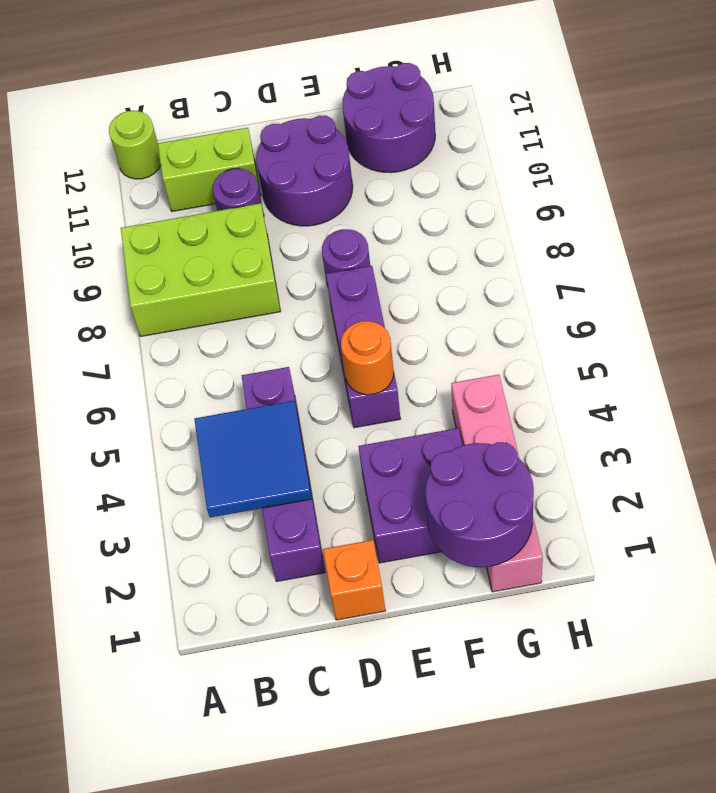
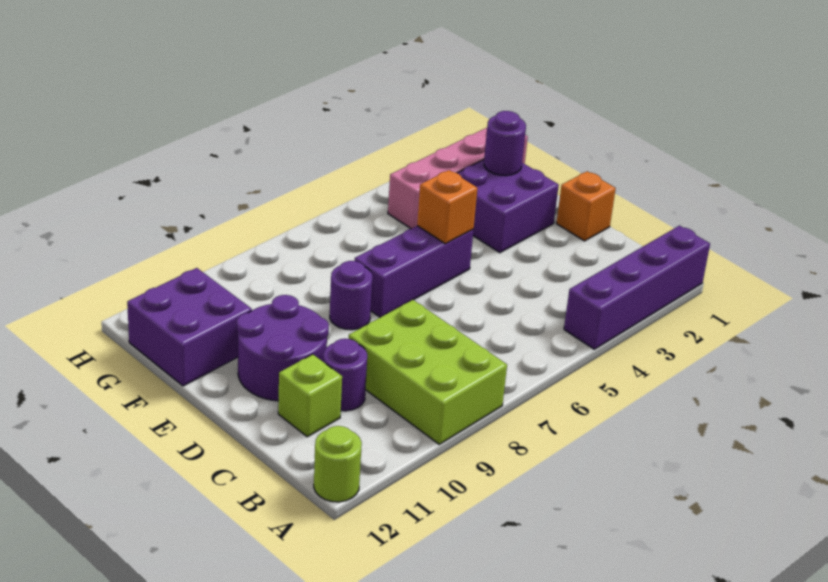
blue tile B3:C4 level 2 -> none
lime brick B11:C11 level 1 -> lime brick C11 level 1
purple brick C2:C5 level 1 -> purple brick A1:A4 level 1
orange round brick E5 level 2 -> orange brick E5 level 2
purple round brick F1:G2 level 2 -> purple round brick F2 level 2
purple round brick F11:G12 level 1 -> purple brick F11:G12 level 1

